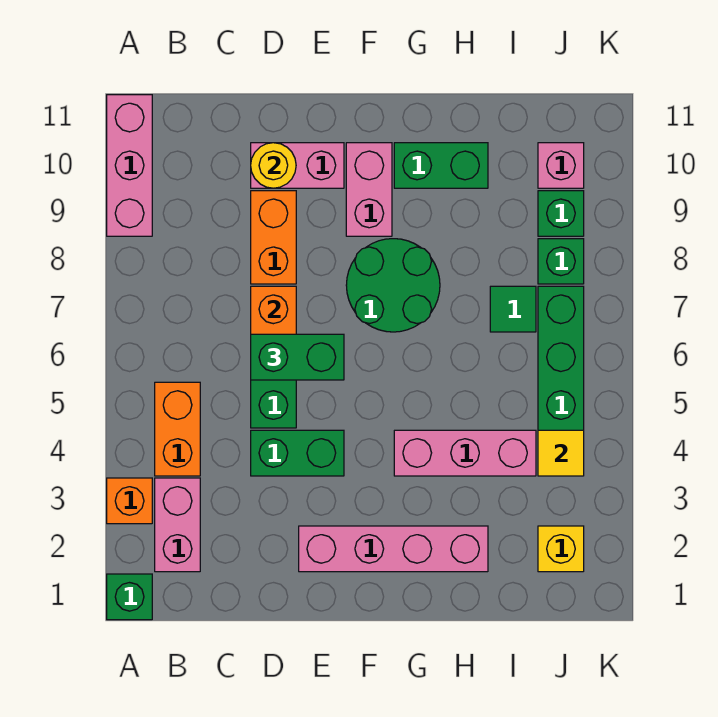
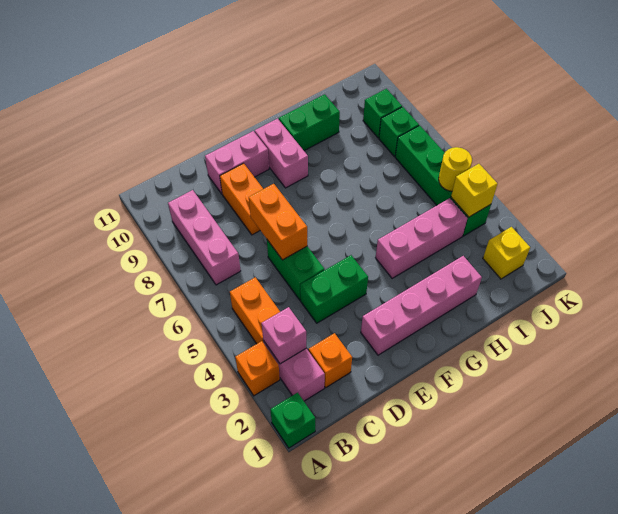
pink brick A9:A11 level 1 -> pink brick B7:B9 level 1
none -> orange brick C2 level 1
green brick D6:E6 level 3 -> none
yellow round brick D10 level 2 -> yellow round brick J5 level 2
green round brick F7:G8 level 1 -> none
green tile I7 level 1 -> none
yellow tile J4 level 2 -> yellow brick J4 level 2
pink brick J10 level 1 -> pink brick B3 level 2

